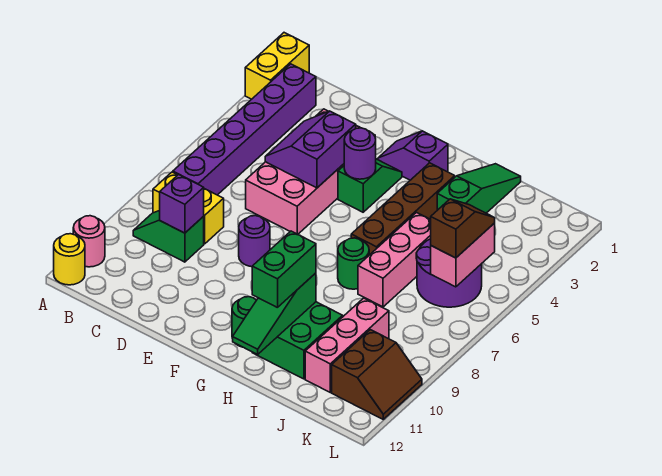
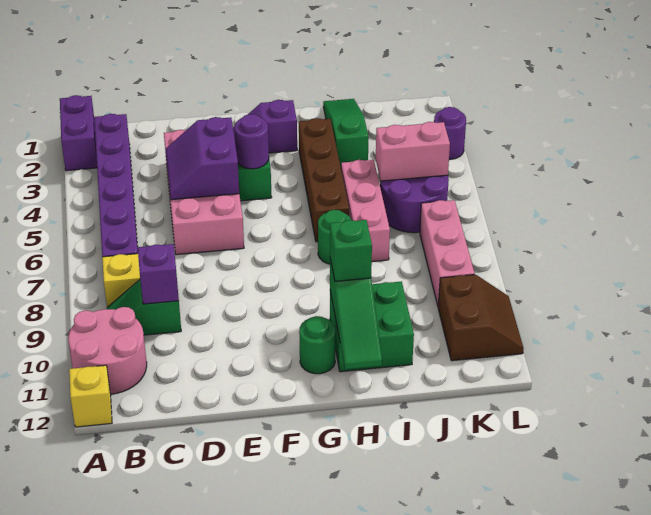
yellow brick A1:A2 level 1 -> purple brick A1:A2 level 1
pink round brick A11 level 1 -> pink round brick A10:B11 level 1
yellow round brick A12 level 1 -> yellow brick A12 level 1
purple round brick E8 level 1 -> purple round brick L3 level 1
green brick H10:H11 level 3 -> green brick H10 level 3
pink brick J9:J11 level 1 -> pink brick K7:K9 level 1
pink brick K5:K6 level 2 -> pink brick J5:K5 level 2
brown slope K5:K6 level 3 top 6 -> none

